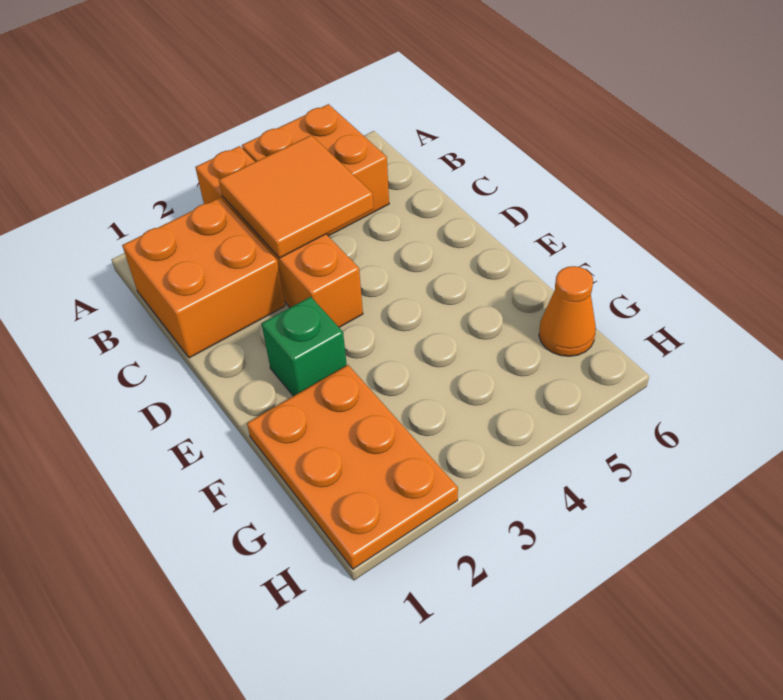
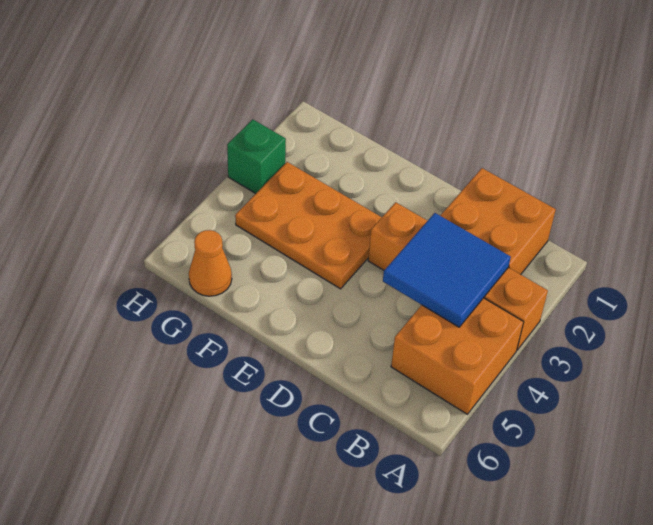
orange tile B3:C4 level 2 -> blue tile B3:C4 level 2
green brick E2 level 1 -> green brick H3 level 1
orange plate F1:H2 level 1 -> orange plate E3:G4 level 1

